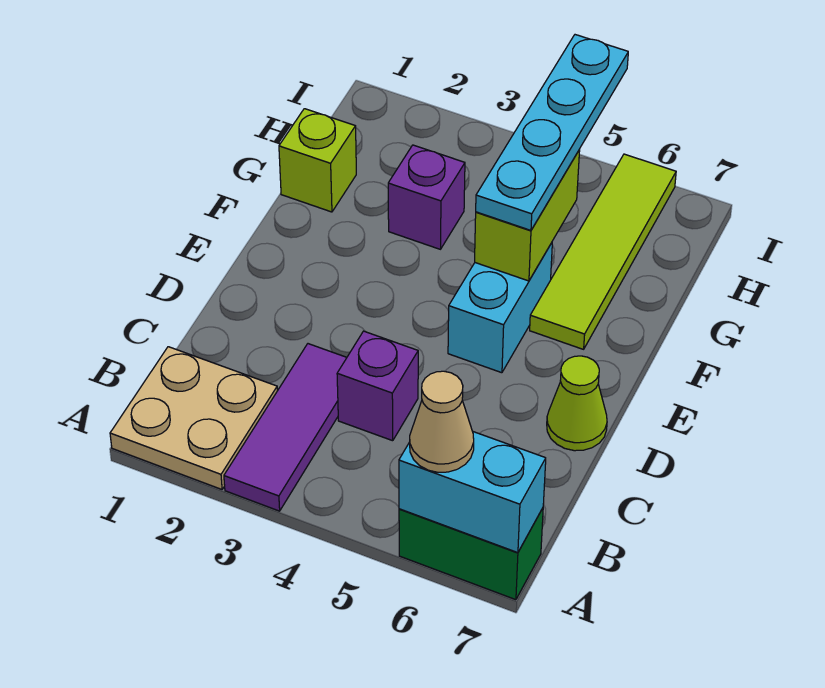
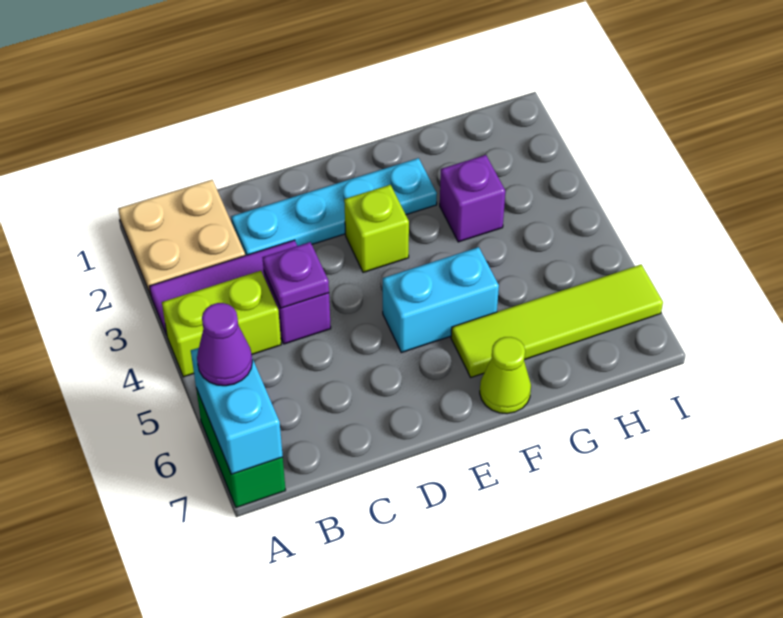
tan cone A6 level 3 -> purple cone A6 level 3
none -> purple plate C4 level 2
lime cone D7 level 1 -> lime cone F7 level 1
lime brick F5:G5 level 2 -> lime brick A4:B4 level 1
cyan plate F5:I5 level 3 -> cyan plate C2:F2 level 1
lime brick G1 level 1 -> lime brick E3 level 1

